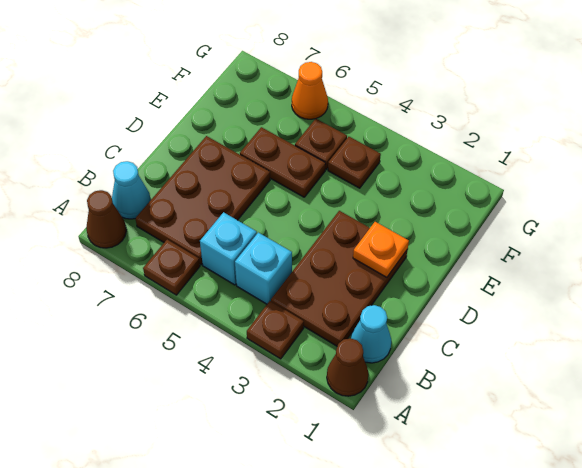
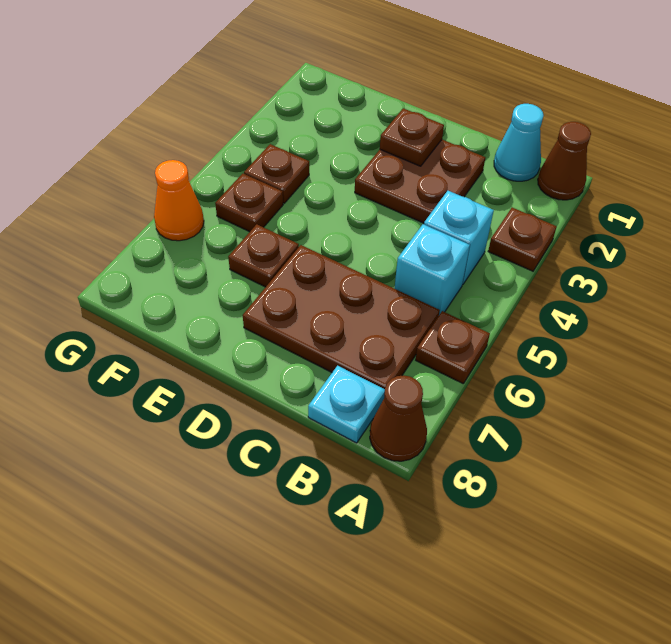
brown plate B2:D3 level 1 -> brown plate C2:D3 level 1
cyan cone B8 level 1 -> cyan plate B8 level 1
orange plate D2 level 2 -> brown plate D2 level 2
brown plate E5:E6 level 1 -> brown plate E6 level 1

